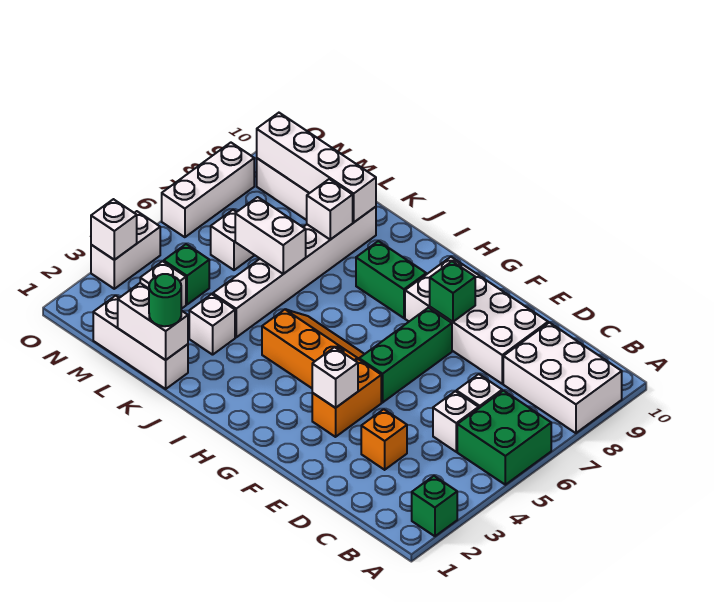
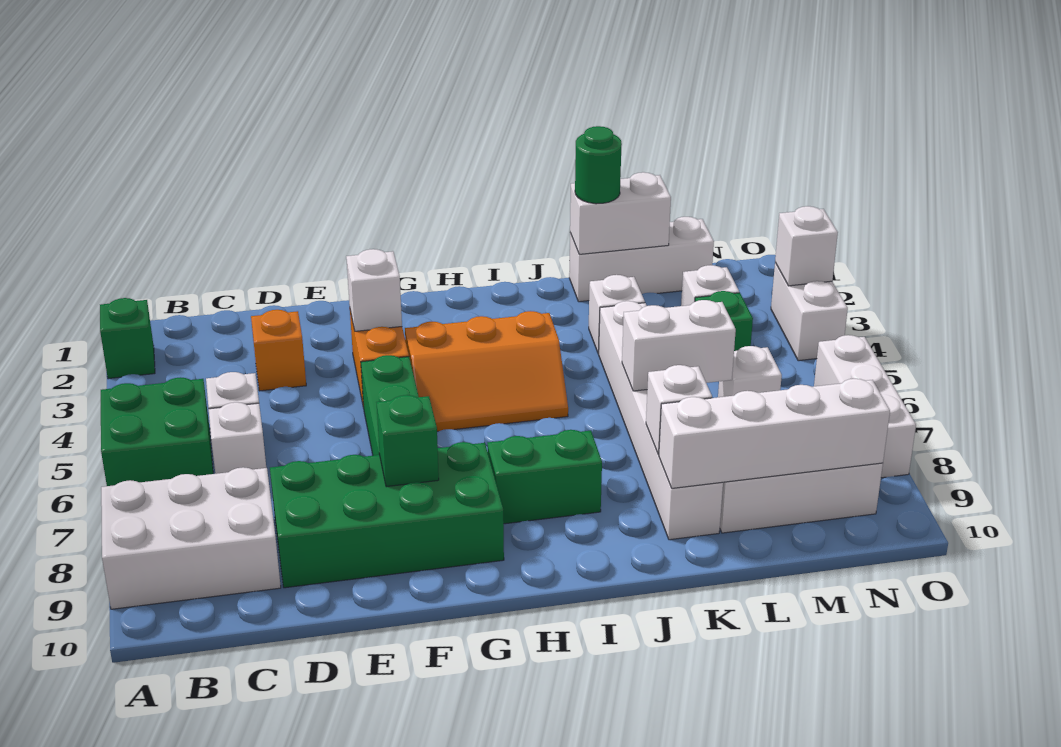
white brick D8:G9 level 1 -> green brick D8:G9 level 1

